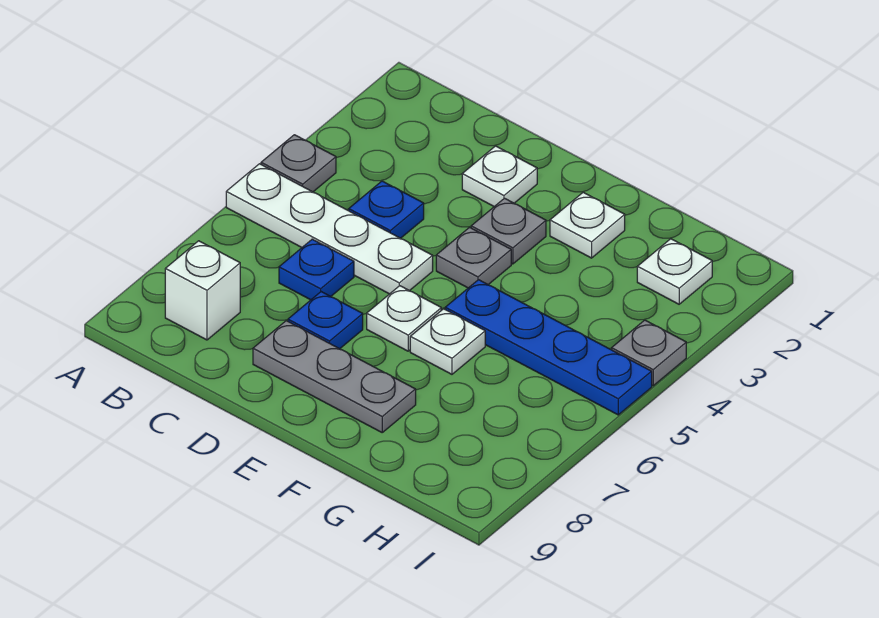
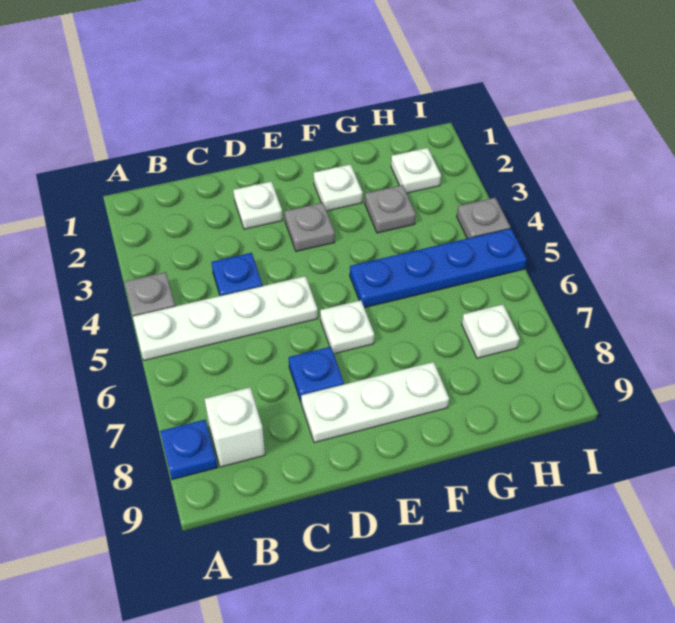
blue plate C6 level 1 -> blue plate A8 level 1
grey plate D8:F8 level 1 -> white plate D8:F8 level 1
grey plate E4 level 1 -> grey plate G3 level 1
white plate F6 level 1 -> white plate H7 level 1

